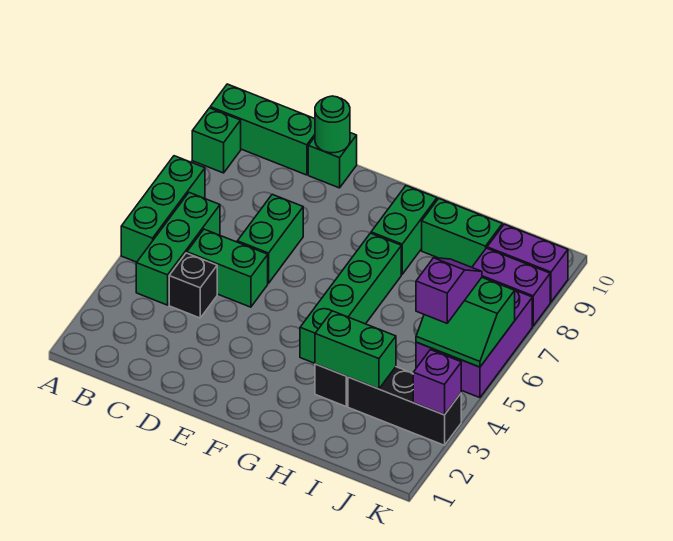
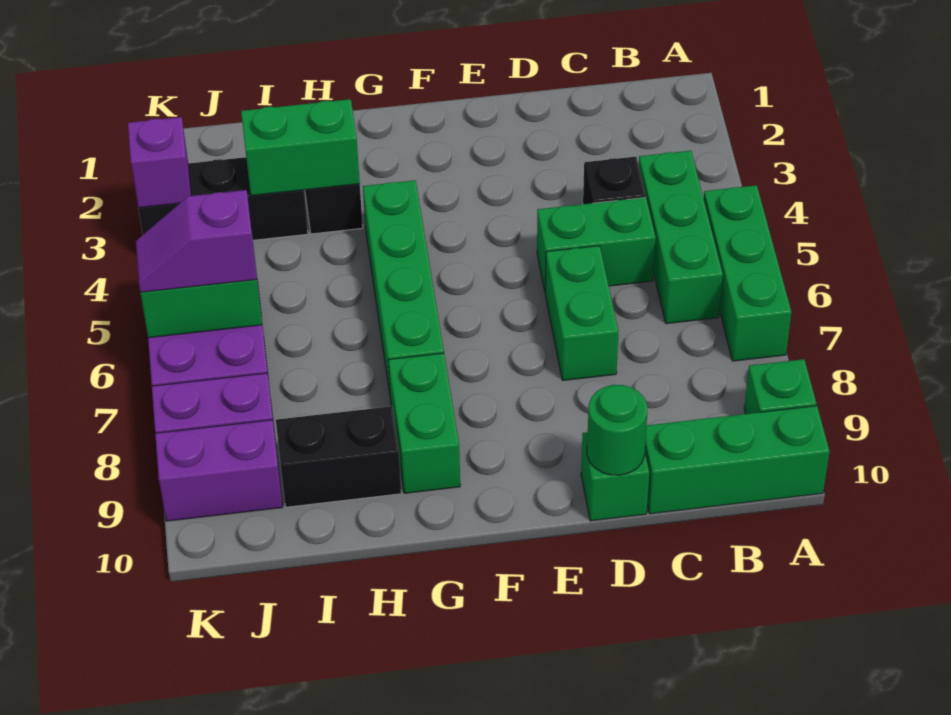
green brick H9:I9 level 1 -> black brick H9:I9 level 1
purple slope J5:J6 level 3 top 5 -> purple slope J6:K6 level 3 top J

